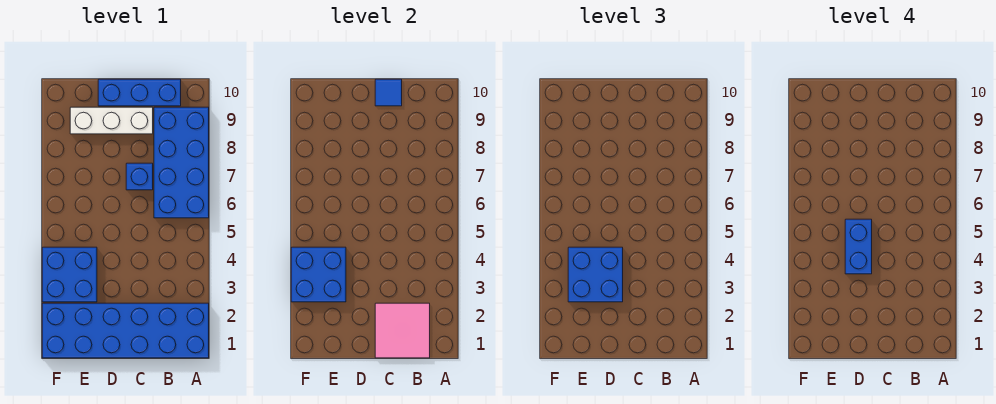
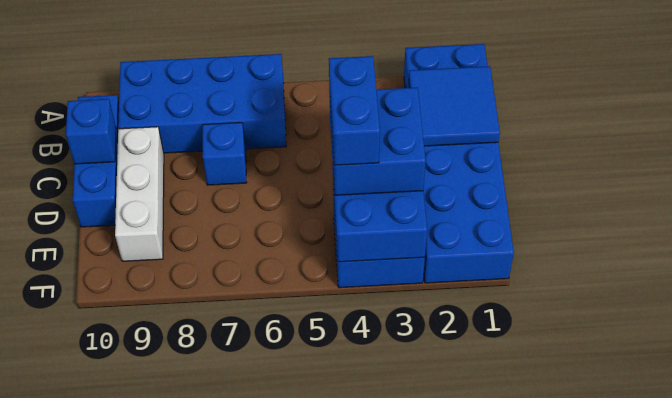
pink tile B1:C2 level 2 -> blue tile B1:C2 level 2
blue tile C10 level 2 -> blue brick C10 level 2
blue brick D4:D5 level 4 -> blue brick D4:E4 level 4

